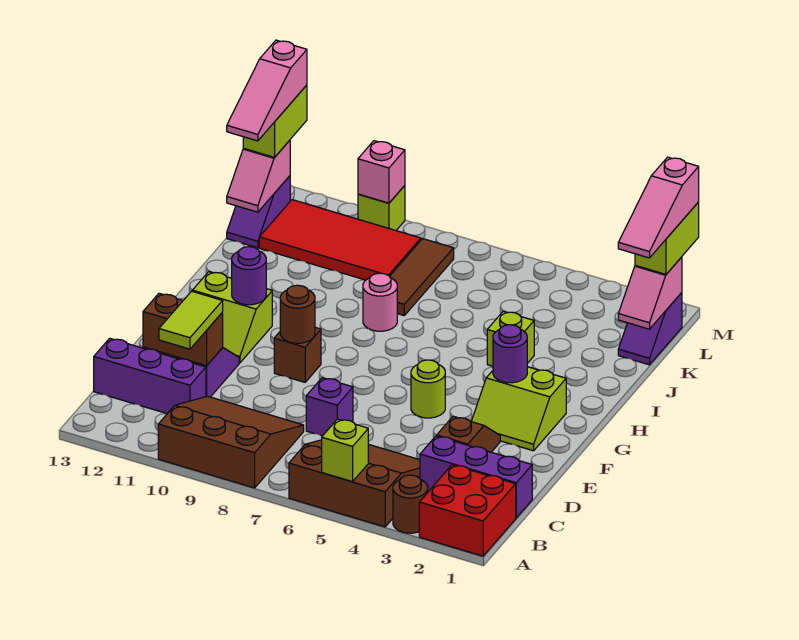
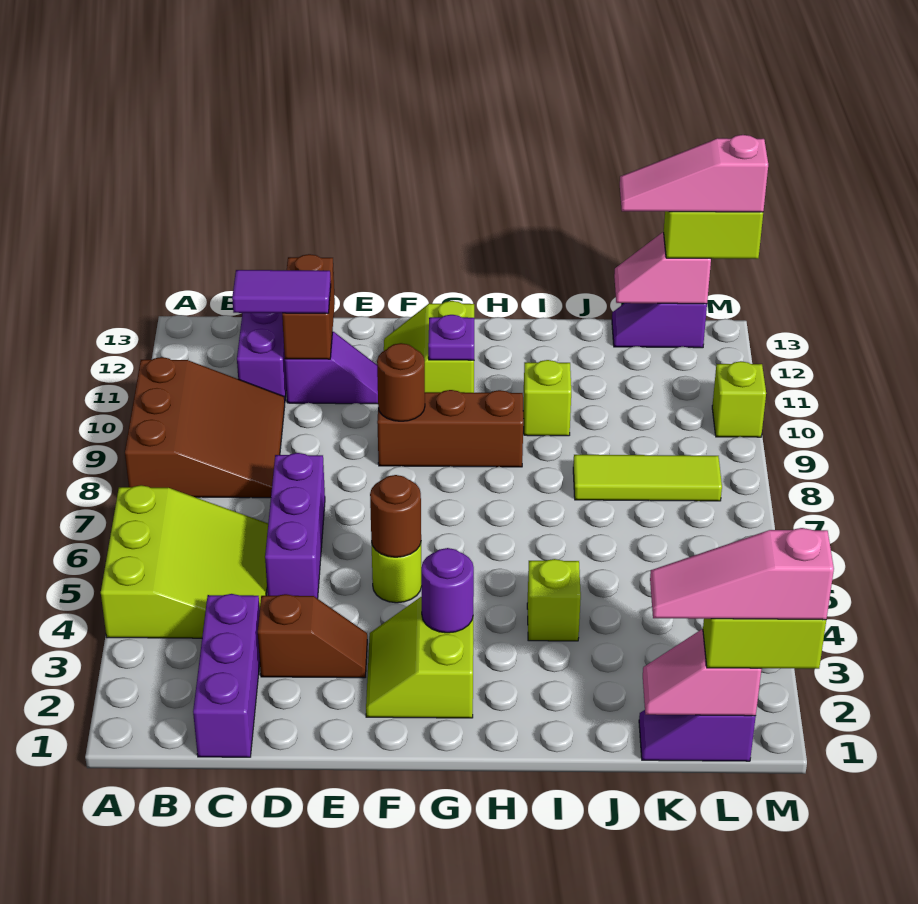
red brick A1:B2 level 1 -> none
brown round brick A3 level 1 -> brown round brick F5 level 2
brown slope A4:C6 level 1 top A -> lime slope A4:C6 level 1 top A
lime brick A5 level 2 -> lime brick I10 level 1
lime tile C11:D11 level 3 -> purple tile C11:D11 level 3
purple brick D7 level 1 -> purple brick D5:D7 level 1
brown brick F9 level 1 -> brown brick F9:H9 level 1
purple round brick G11 level 2 -> purple plate G11 level 2
pink round brick I8 level 1 -> none
brown tile J8:L8 level 1 -> lime tile J8:L8 level 1
red tile K9:L12 level 1 -> none
pink brick M10 level 2 -> none

